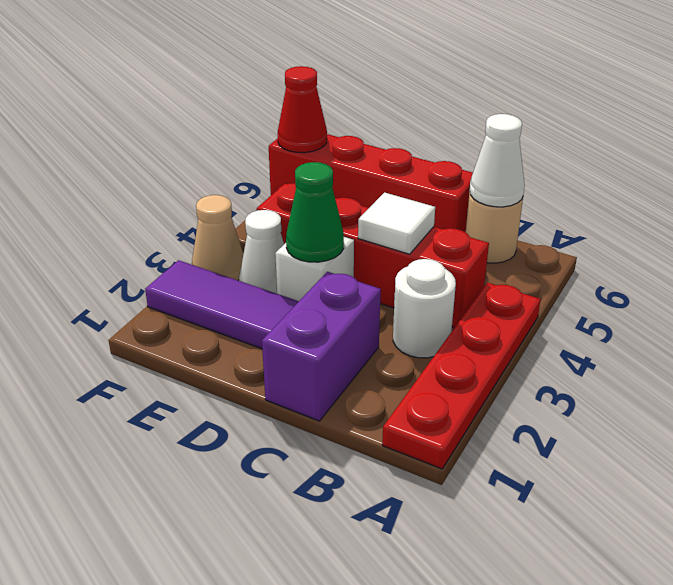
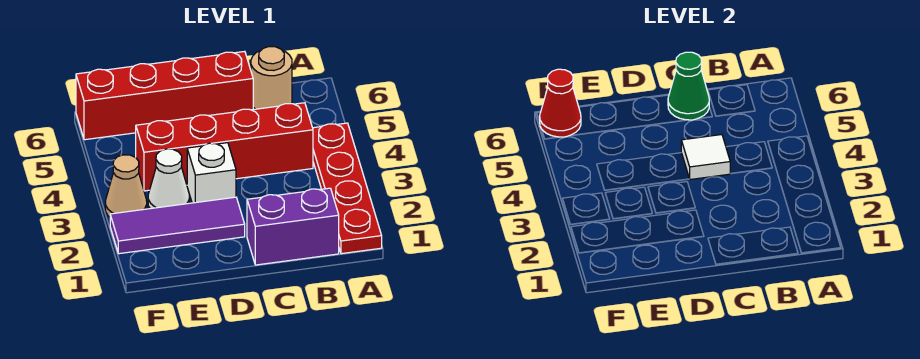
white round brick B3 level 1 -> none
white cone B6 level 2 -> none
purple brick C1:C2 level 1 -> purple brick B1:C1 level 1
green cone D3 level 2 -> green cone C6 level 2

